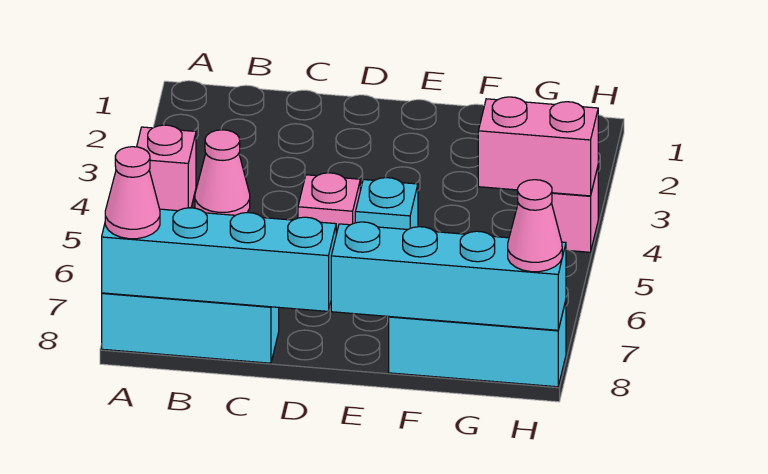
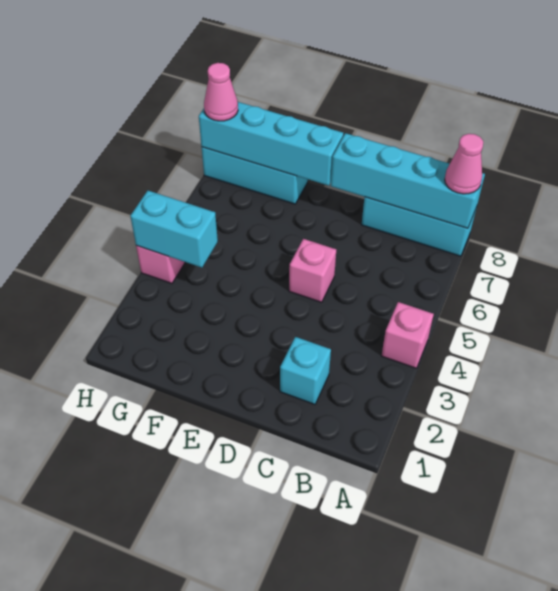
pink cone B4 level 1 -> none
cyan brick E5 level 1 -> cyan brick C2 level 1
pink brick G4:H4 level 2 -> cyan brick G4:H4 level 2

